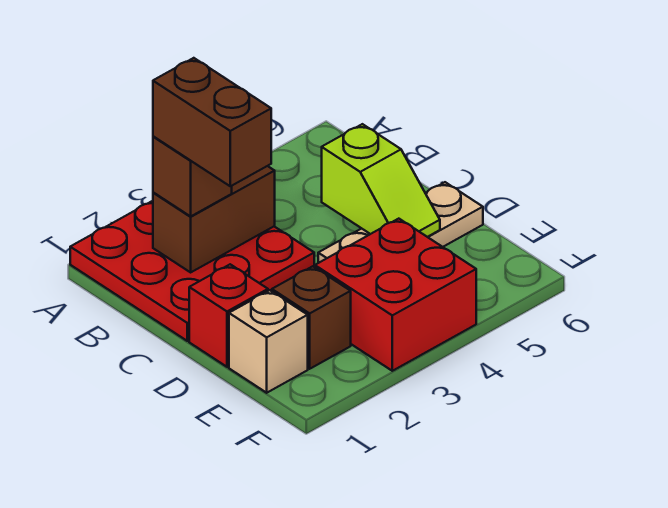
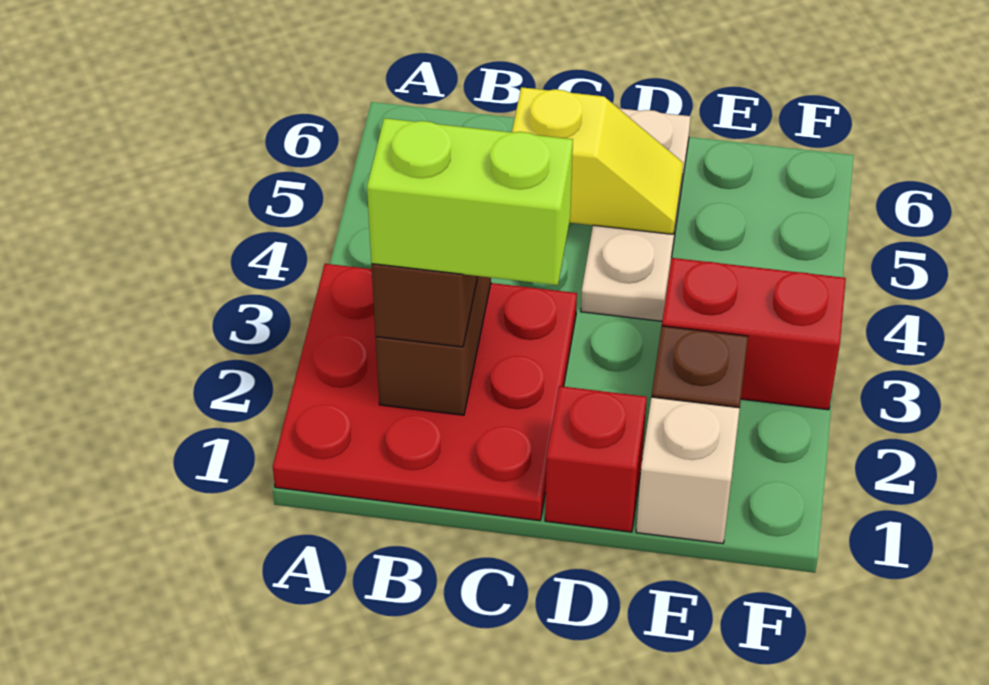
brown brick B2:C2 level 4 -> lime brick B2:C2 level 4
lime slope C5:D5 level 2 top C -> yellow slope C5:D5 level 2 top C
red brick E3:F4 level 1 -> red brick E3:F3 level 1

